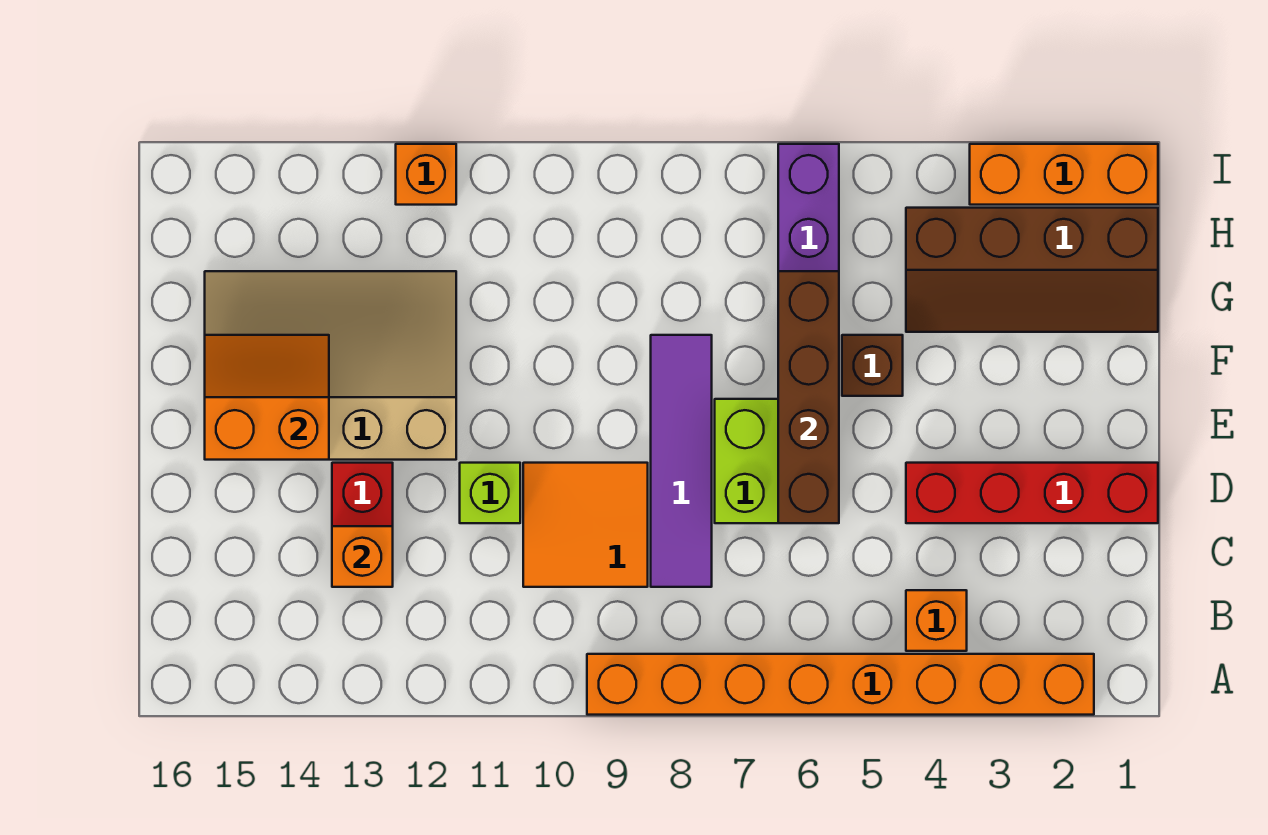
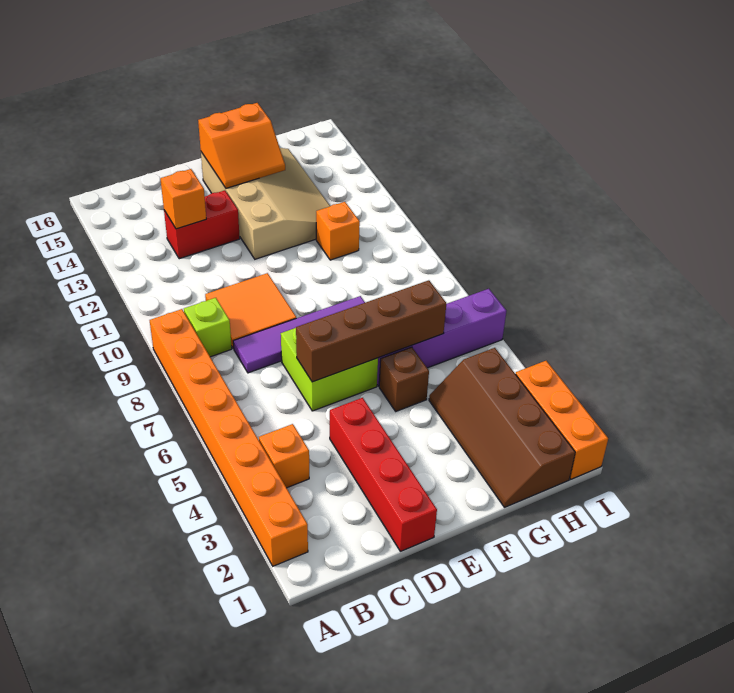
lime brick D11 level 1 -> lime brick B9 level 1
orange slope E14:F15 level 2 top E -> orange slope E14:F15 level 2 top 15
orange brick I12 level 1 -> orange brick G11 level 1

